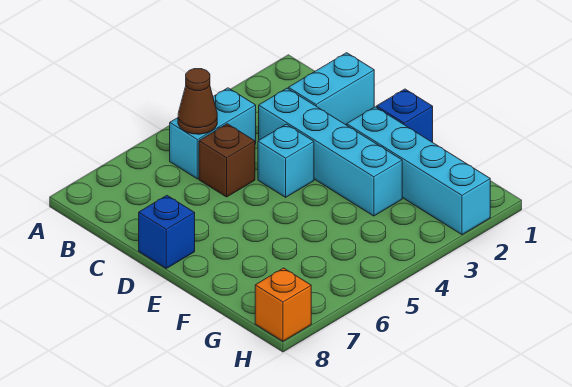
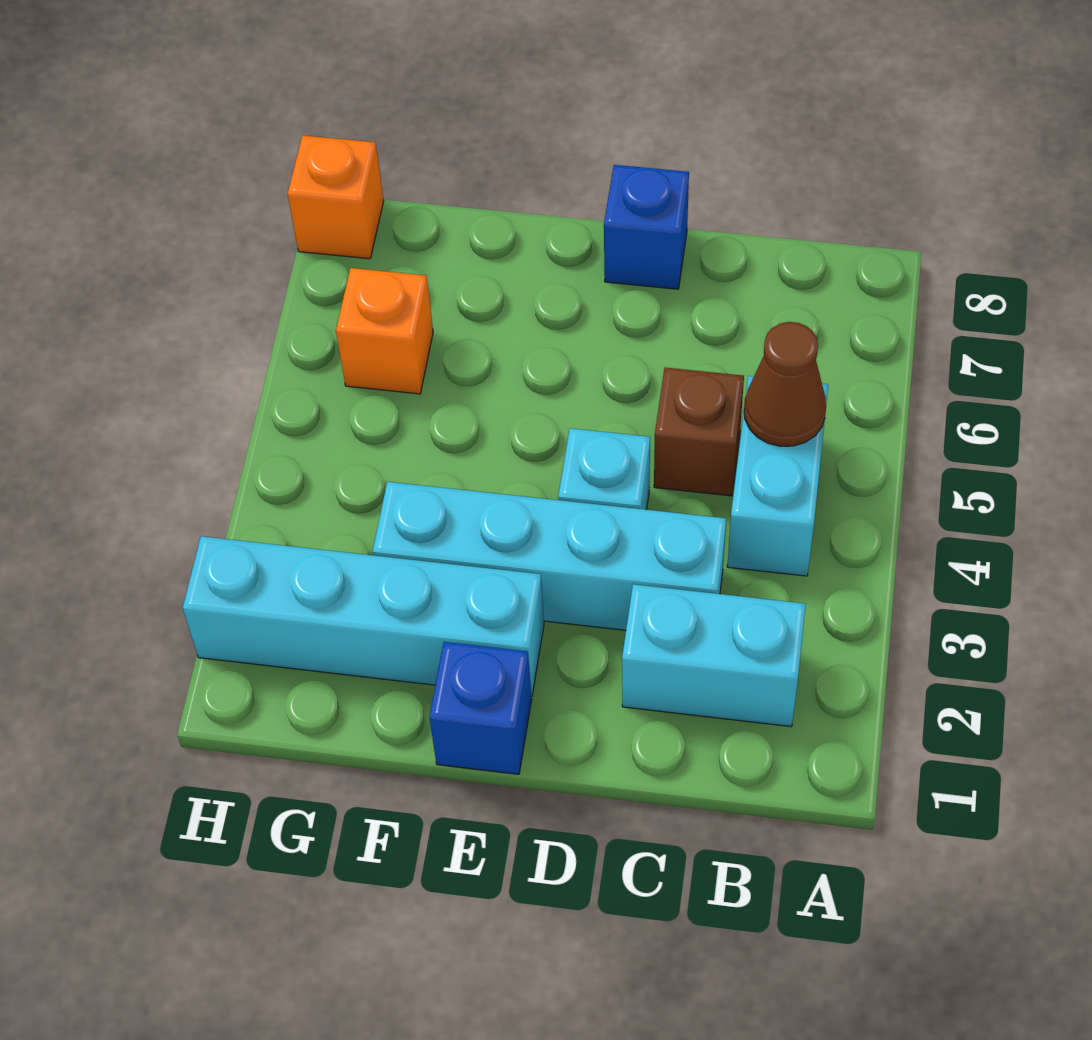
cyan brick C1:C2 level 1 -> cyan brick B2:C2 level 1
none -> orange brick G6 level 1

